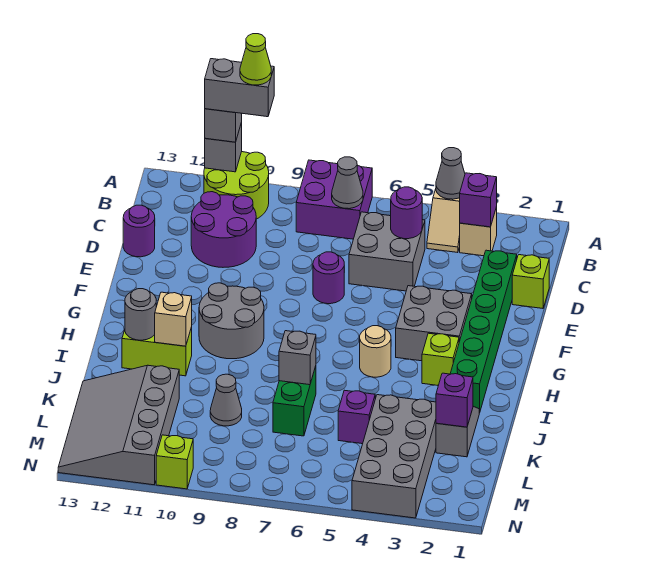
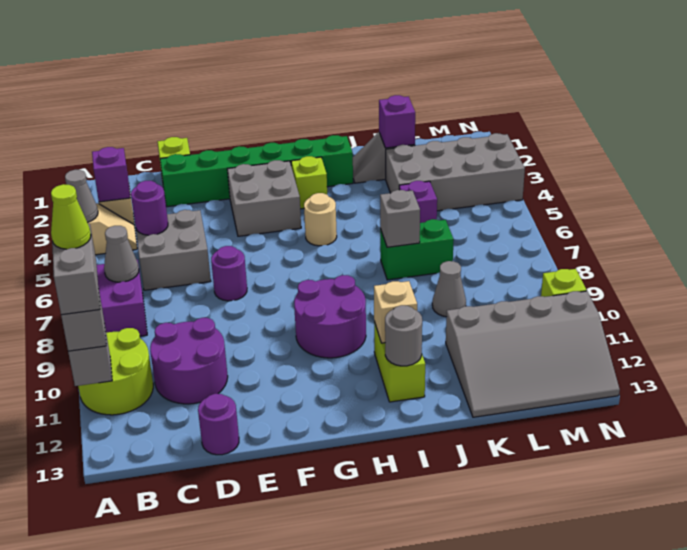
grey round brick G9:H10 level 1 -> purple round brick G9:H10 level 1

